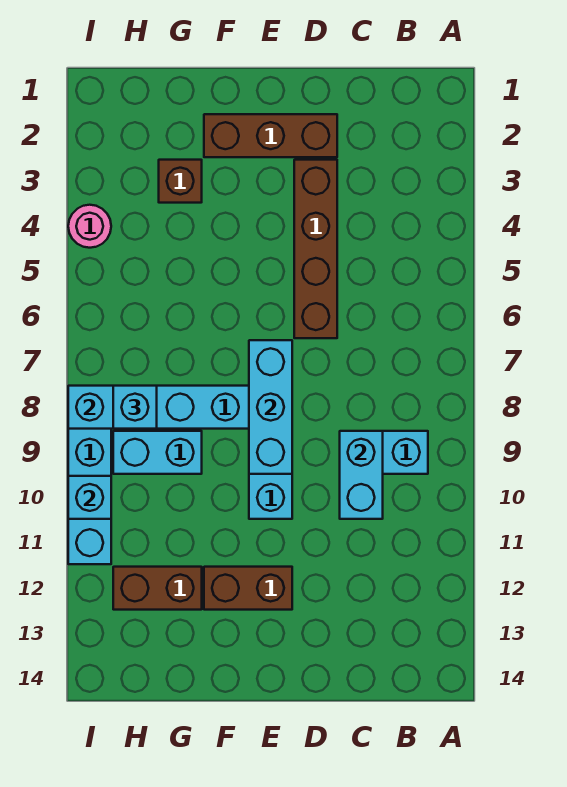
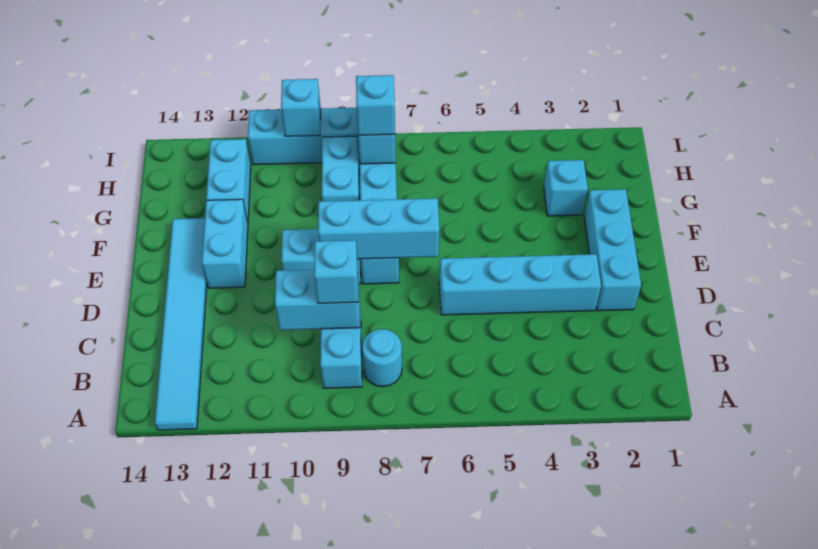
none -> cyan tile A13:F13 level 1
none -> cyan round brick B8 level 1
none -> cyan brick C9 level 3
brown brick D2:F2 level 1 -> cyan brick D2:F2 level 1
brown brick D3:D6 level 1 -> cyan brick D3:D6 level 1
brown brick E12:F12 level 1 -> cyan brick E12:F12 level 1
brown brick G3 level 1 -> cyan brick G3 level 1
brown brick G12:H12 level 1 -> cyan brick G12:H12 level 1
pink round brick I4 level 1 -> none

